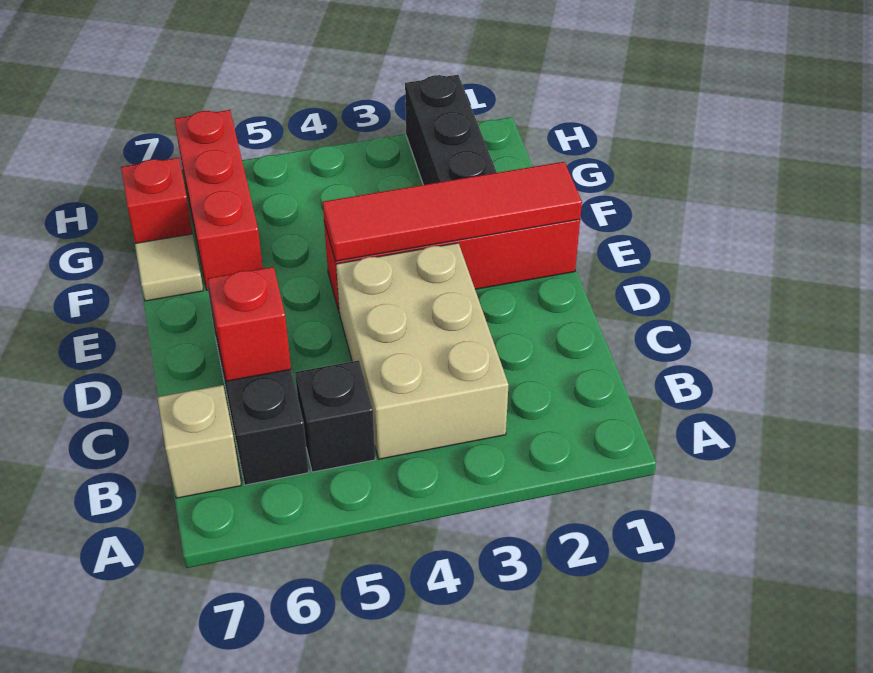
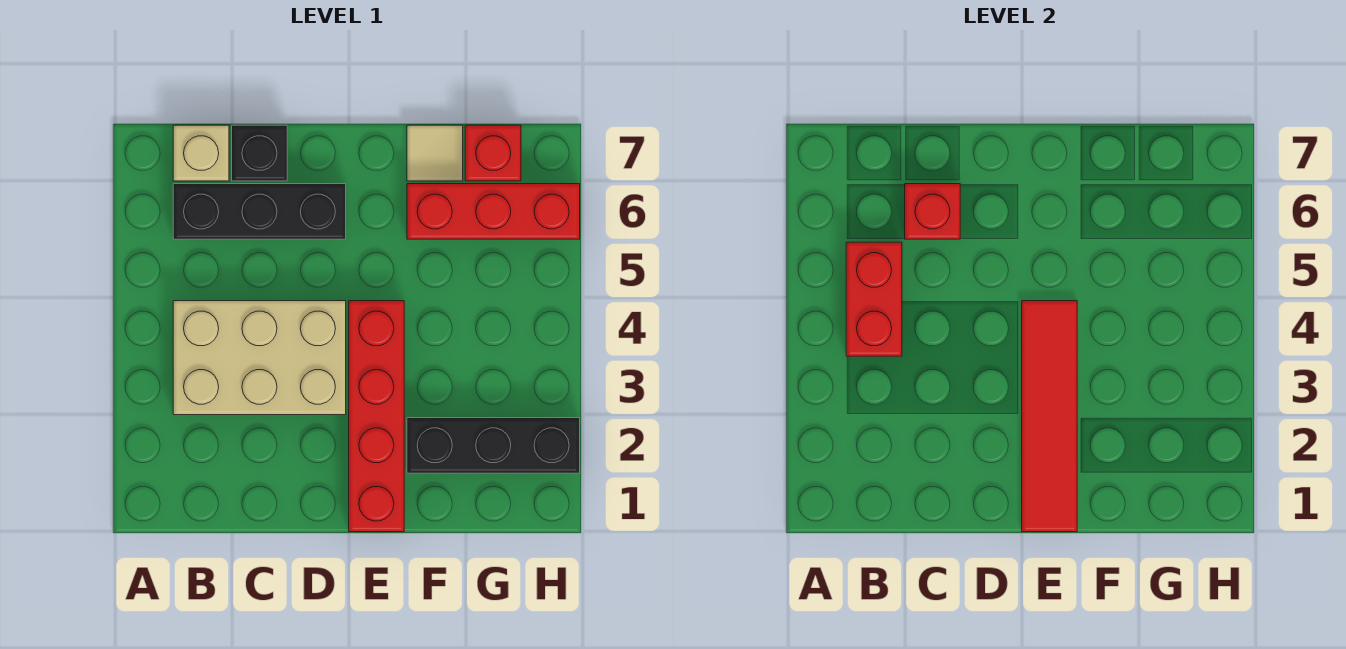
none -> red brick B4:B5 level 2
black brick B5 level 1 -> black brick C7 level 1

